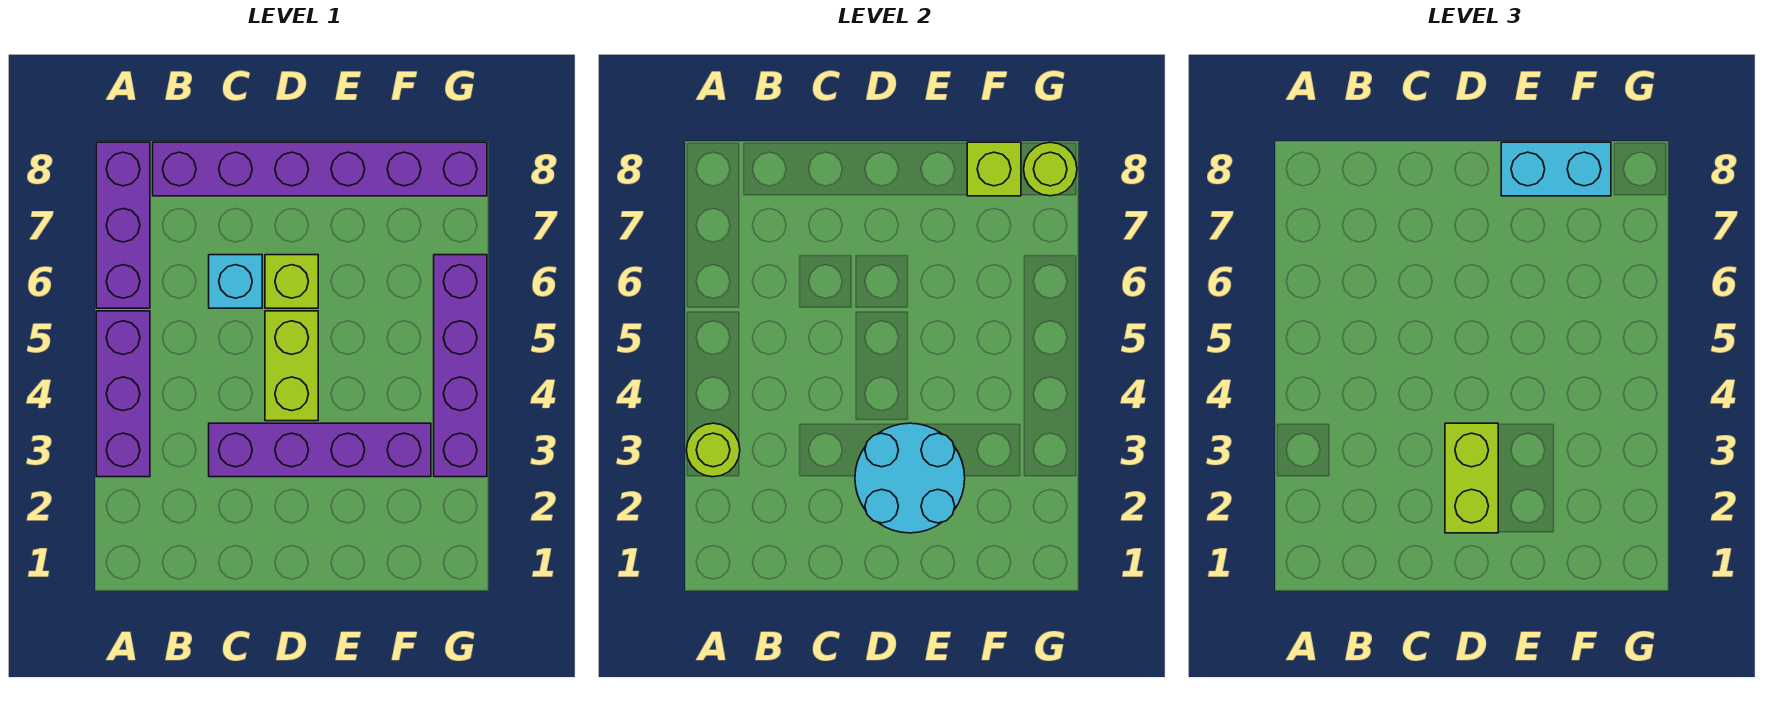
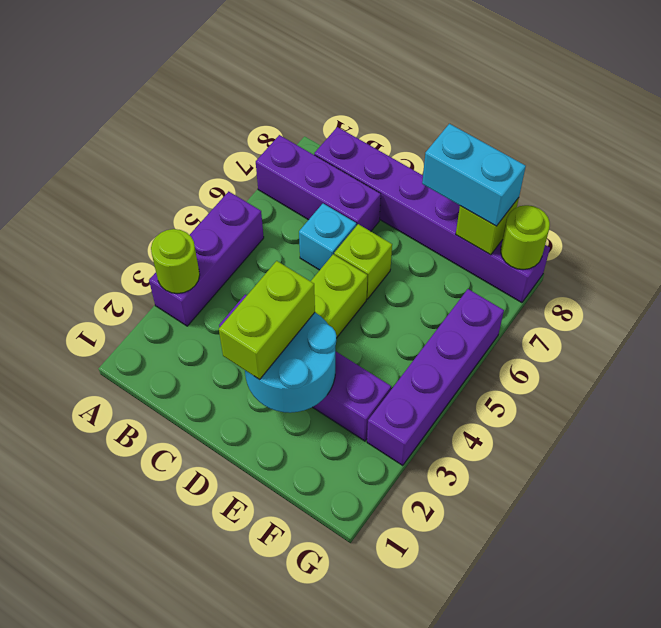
purple brick A6:A8 level 1 -> purple brick A7:C7 level 1

